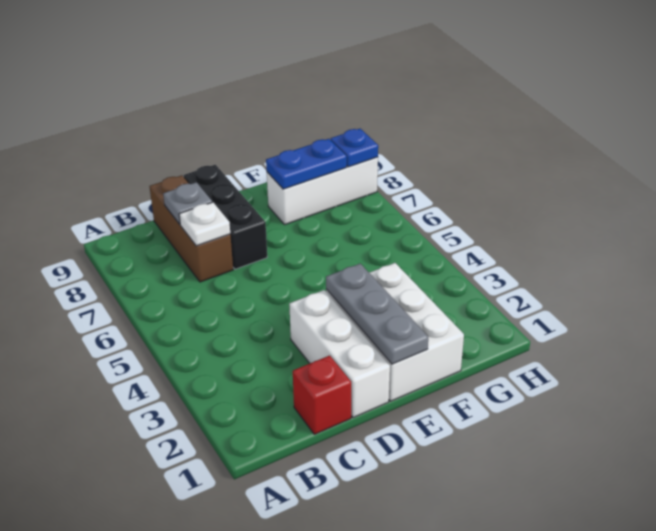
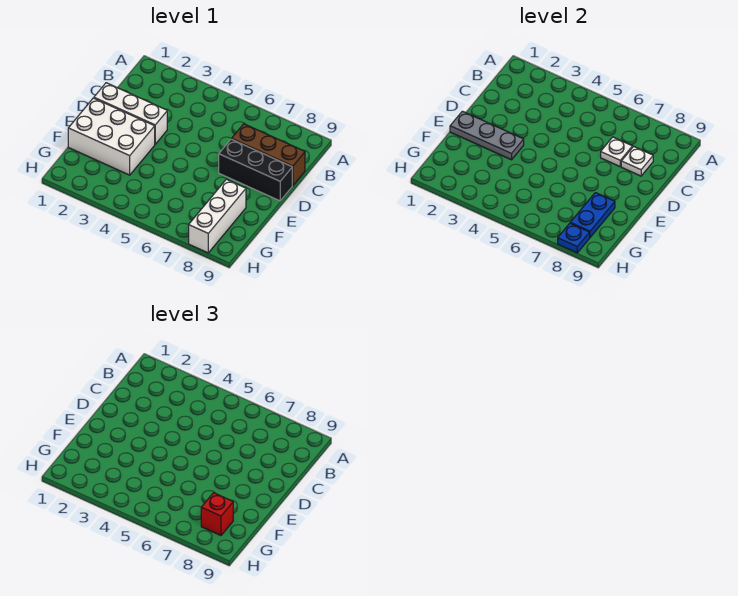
red brick C1 level 1 -> red brick G8 level 3
grey plate C8 level 2 -> white plate C8 level 2

